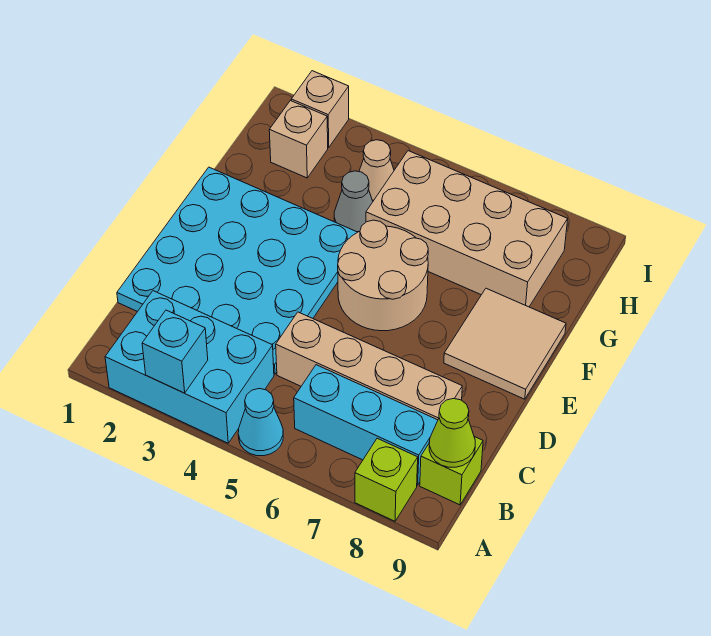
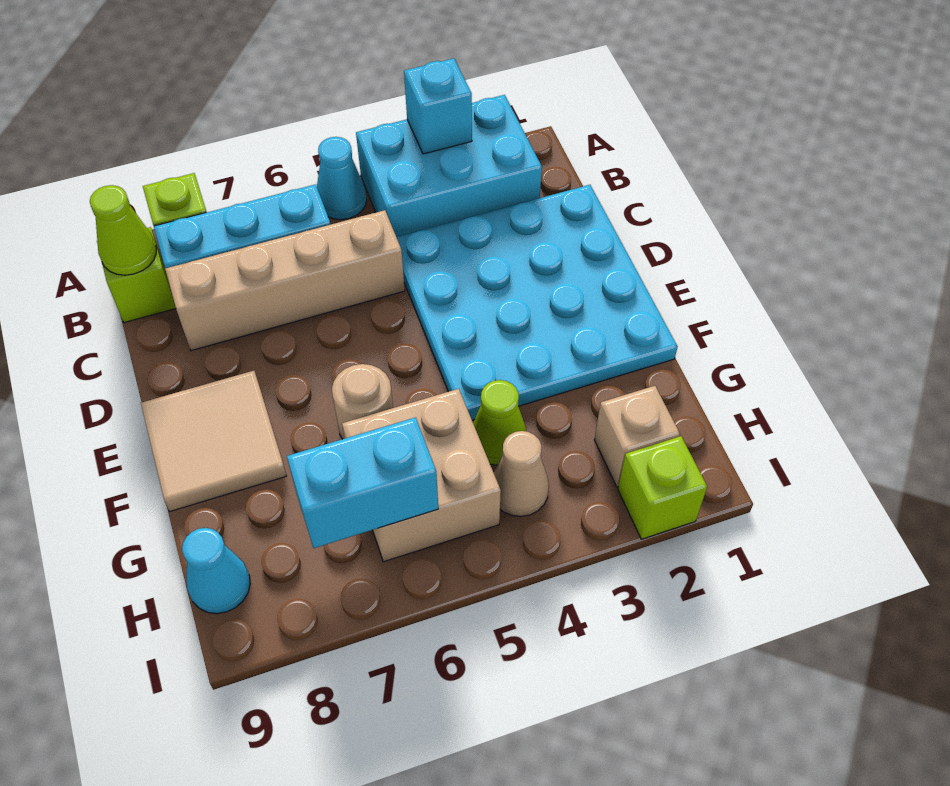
tan round brick E5:F6 level 1 -> tan round brick F6 level 1
grey cone G4 level 1 -> lime cone G4 level 1
tan brick G5:H8 level 1 -> tan brick G5:H6 level 1
none -> cyan brick H6:H7 level 2
none -> cyan cone H9 level 1
tan brick I2 level 1 -> lime brick I2 level 1

